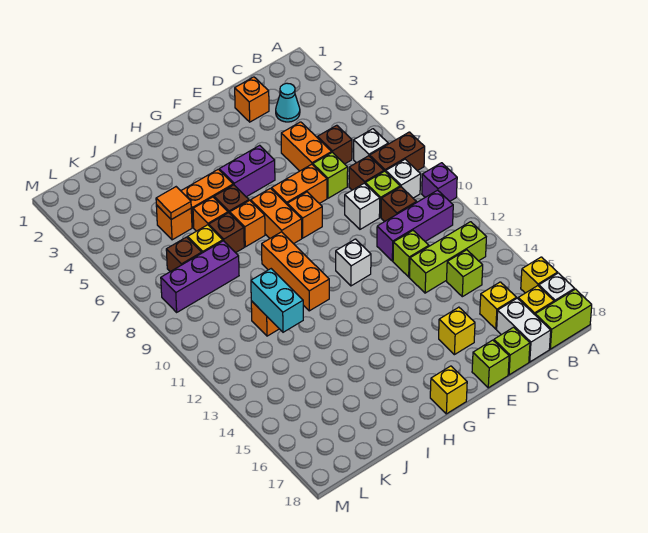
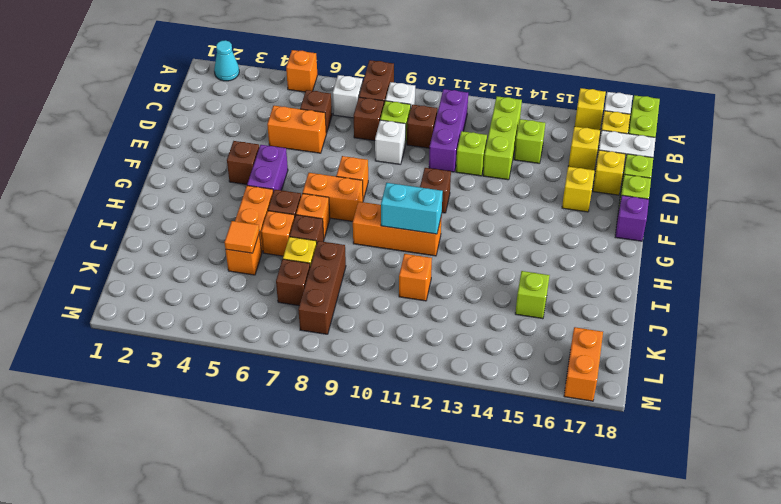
purple brick A10 level 1 -> purple brick F18 level 1
cyan cone C3 level 1 -> cyan cone A2 level 1
orange brick D2 level 1 -> orange brick A5 level 1
lime brick D7 level 1 -> lime brick J15 level 1
orange brick E7:F7 level 1 -> orange brick L17:M17 level 1
none -> brown brick F4 level 1
white brick F11 level 1 -> brown brick F11 level 1
yellow brick G18 level 1 -> yellow brick D17 level 1
purple brick J8:L8 level 1 -> brown brick J8:L8 level 1
cyan brick J11:J12 level 2 -> cyan brick H10:H11 level 2

